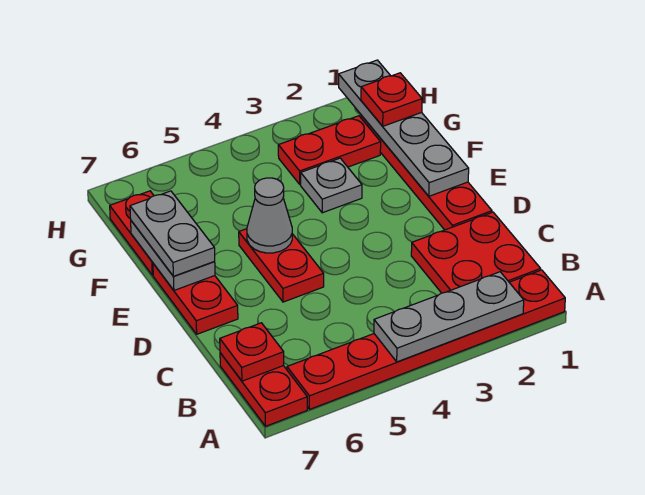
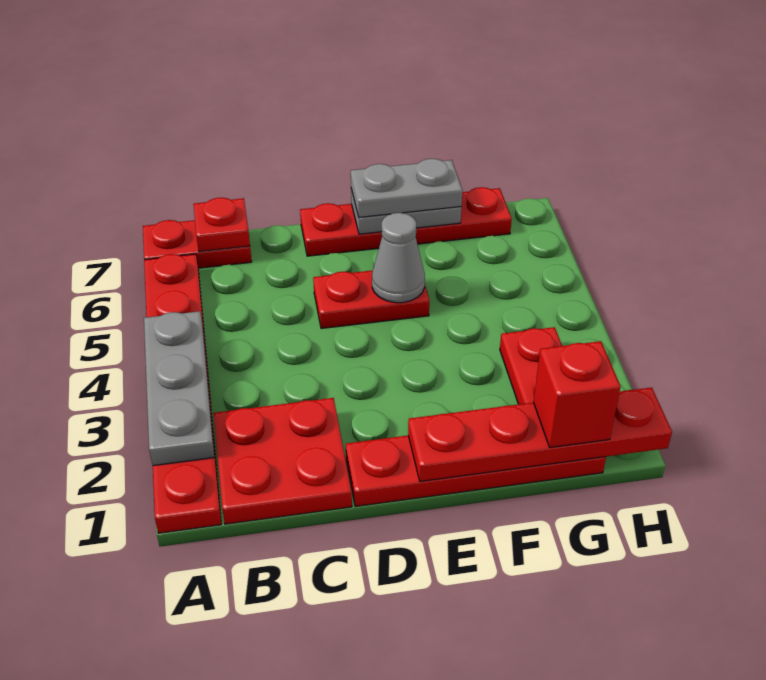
grey plate E1:H1 level 2 -> red plate E1:H1 level 2
grey plate F3 level 1 -> none
red plate G1 level 3 -> red brick G1 level 3

